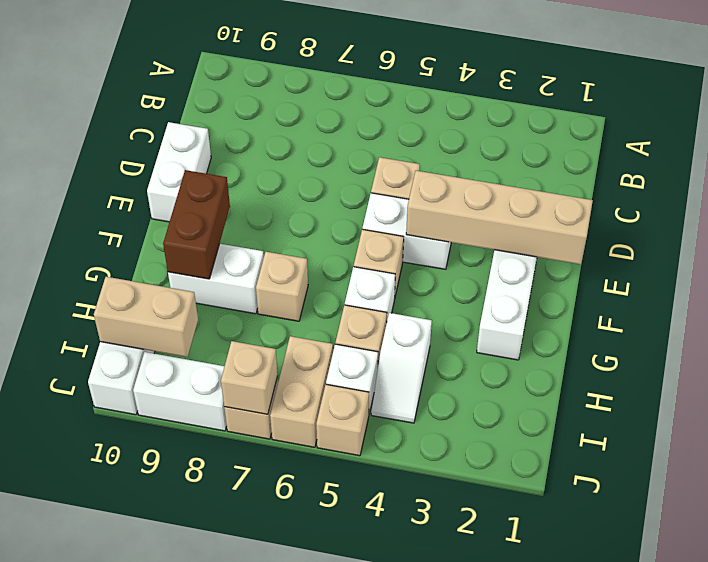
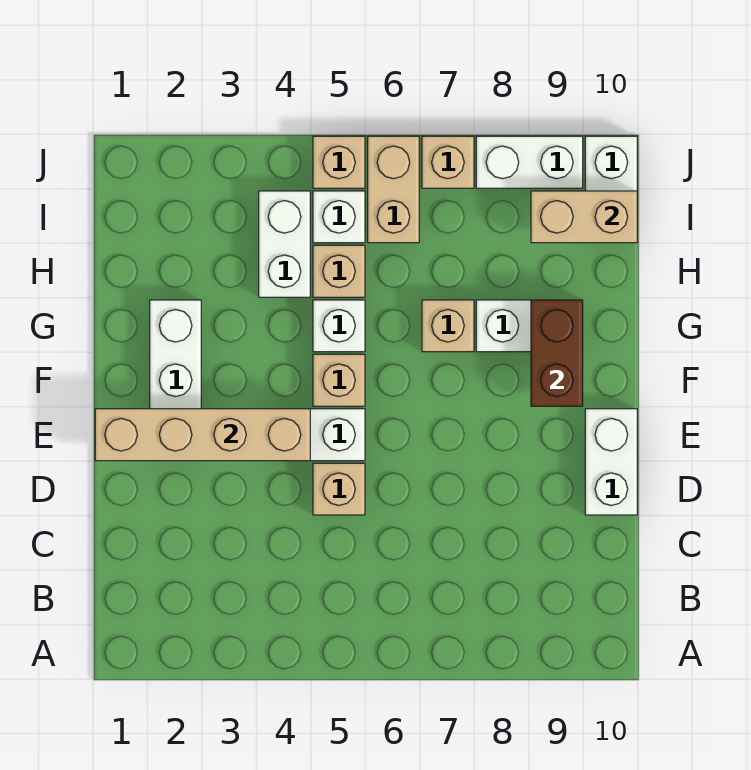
white slope H4:I4 level 1 top H -> white brick H4:I4 level 1
tan brick J7 level 2 -> none

